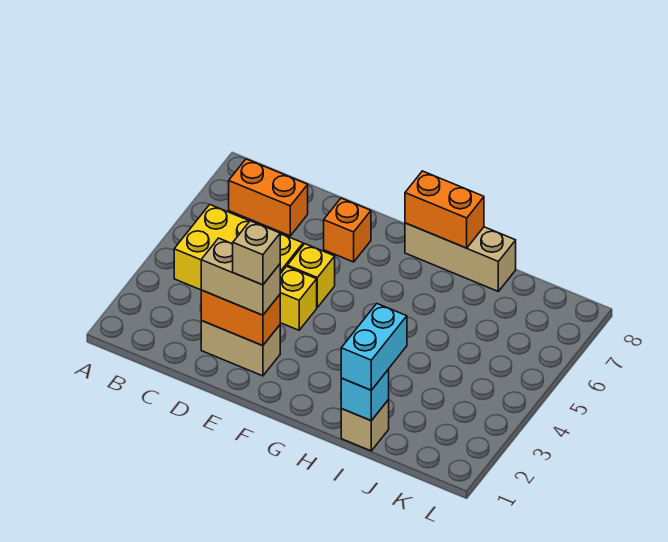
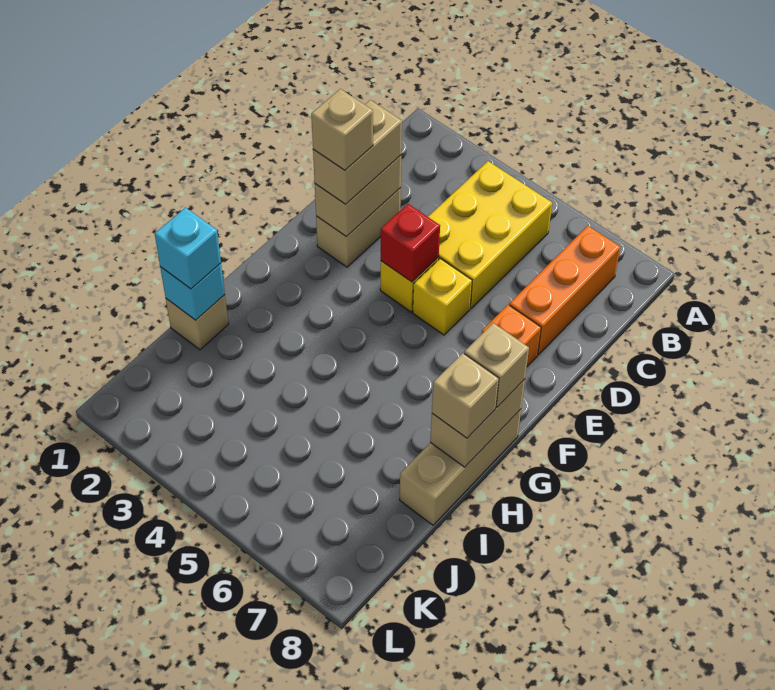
orange brick B7:C7 level 1 -> orange brick B7:D7 level 1
orange brick D2:E2 level 2 -> tan brick D2:E2 level 2
none -> red brick E4 level 2
orange brick G8:H8 level 2 -> tan brick G8:H8 level 2
none -> tan brick G8 level 3
none -> tan brick H8 level 3
cyan brick I1:I2 level 3 -> cyan brick I1 level 3

